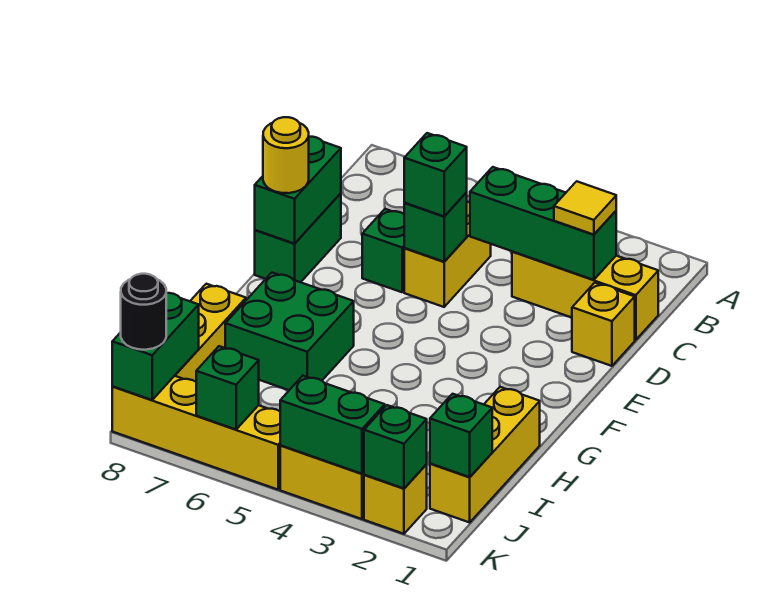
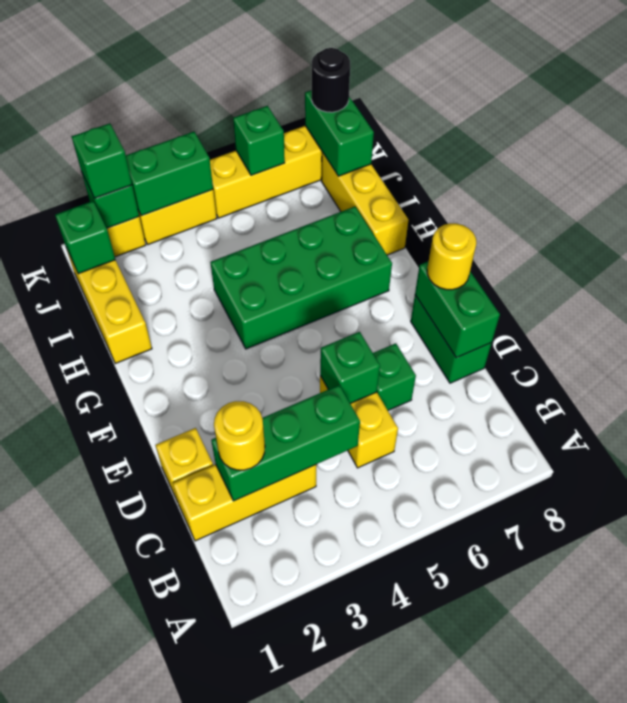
yellow tile C2 level 3 -> yellow round brick C2 level 3
green brick D5 level 3 -> green brick K2 level 3
green brick G6:H7 level 1 -> green brick G4:H7 level 1

